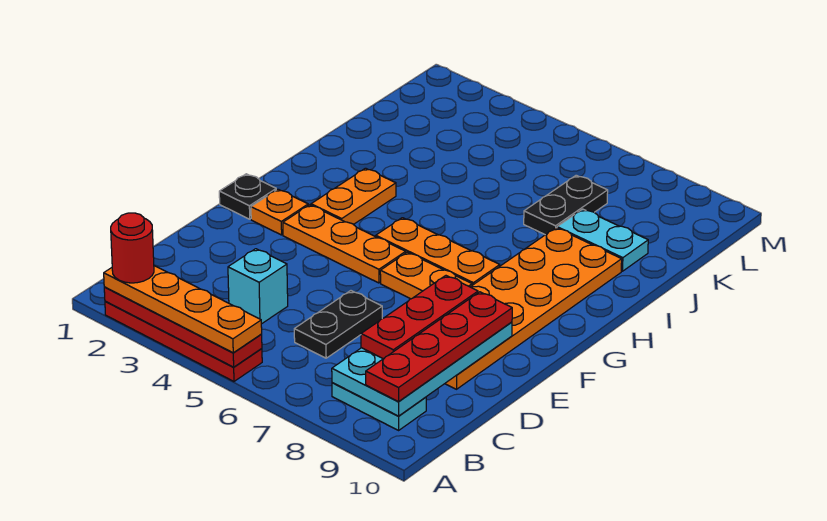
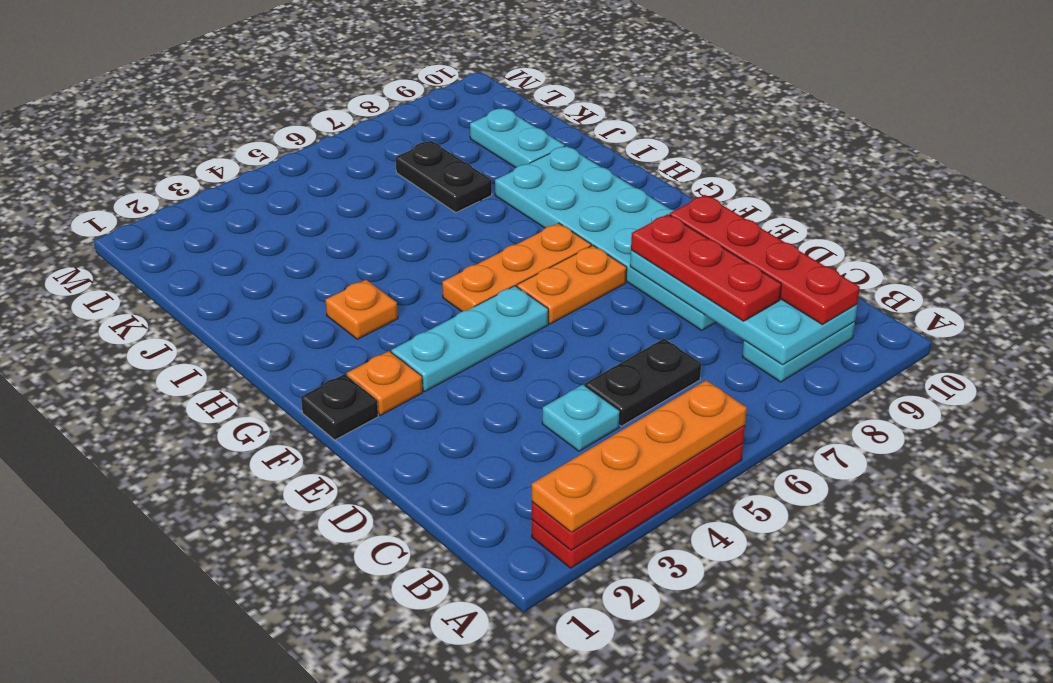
red round brick A2 level 4 -> none
cyan brick C4 level 1 -> cyan plate C4 level 1
black plate C6:D6 level 1 -> black plate C5:C6 level 1
orange plate D8:I9 level 1 -> cyan plate D8:I9 level 1
orange plate F3:F5 level 1 -> cyan plate F3:F5 level 1
orange plate G3:H3 level 1 -> orange plate H3 level 1
cyan plate J8:J9 level 1 -> cyan plate J9:K9 level 1

